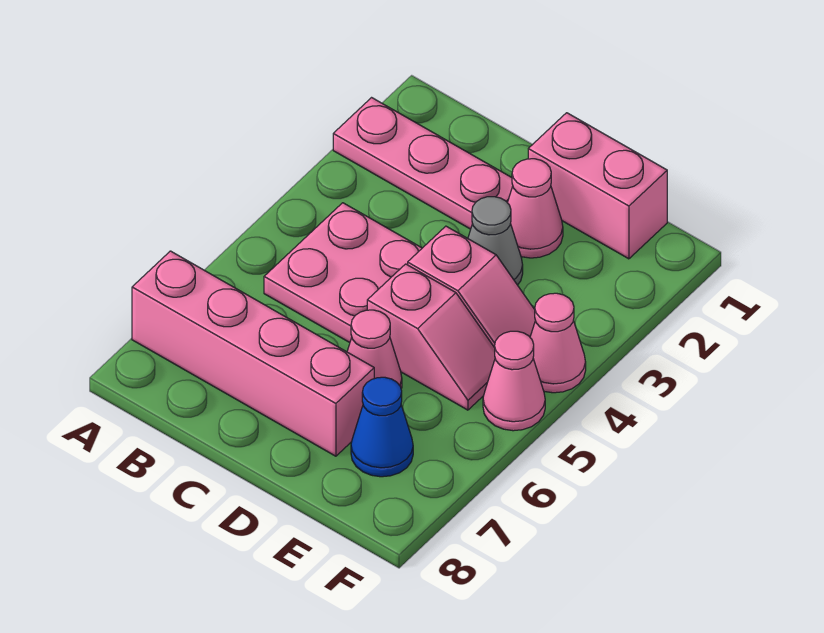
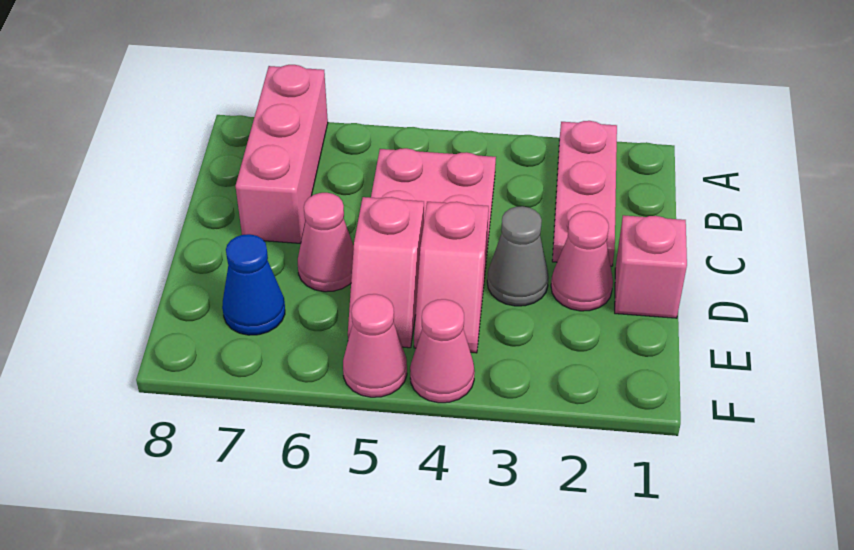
pink brick A7:D7 level 1 -> pink brick A7:C7 level 1
pink brick D1:E1 level 1 -> pink brick D1 level 1

